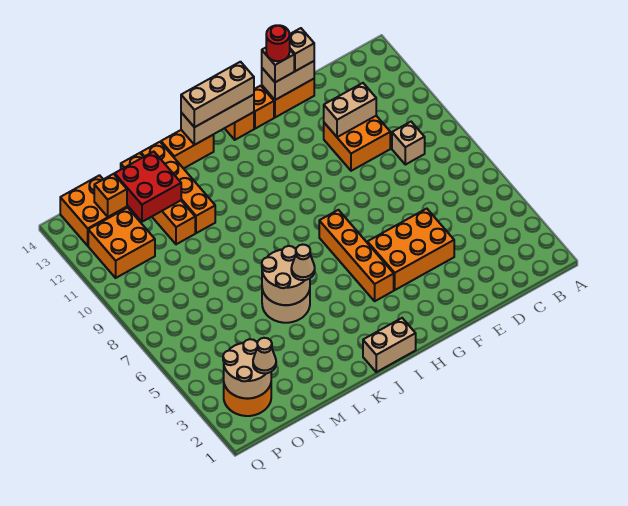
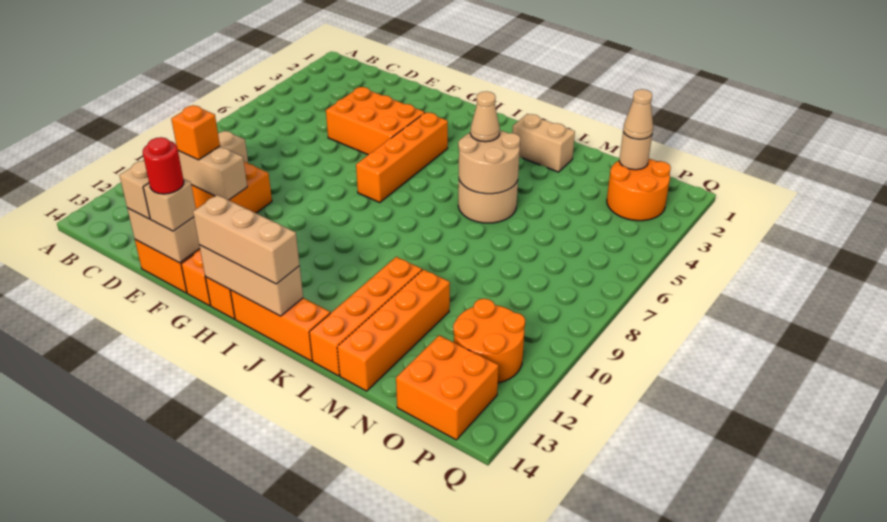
tan brick I1:J1 level 1 -> tan brick K2:L2 level 1
orange brick J14:K14 level 1 -> orange brick I14:K14 level 1
red brick M12:N13 level 2 -> none
tan round brick O2:P3 level 2 -> tan round brick O2 level 2
orange brick O11:P12 level 1 -> orange round brick O11:P12 level 1
orange brick O13 level 2 -> orange brick D11 level 3

